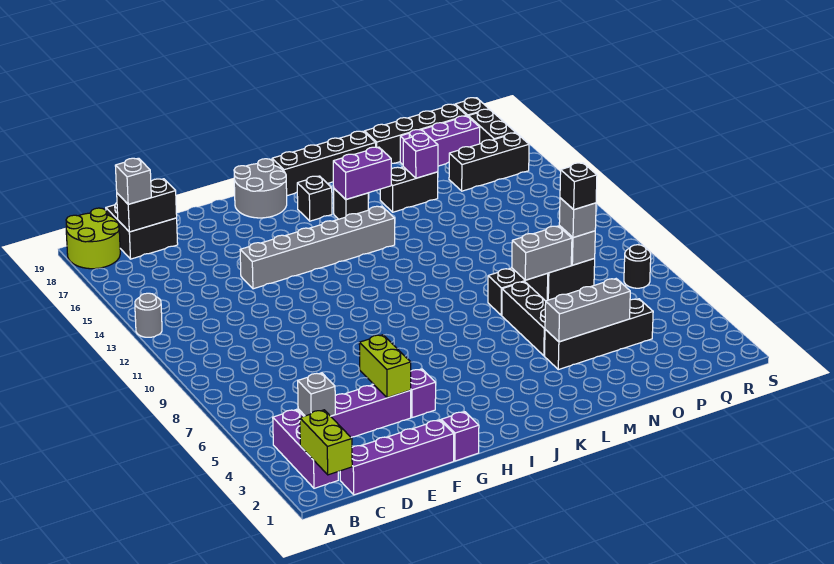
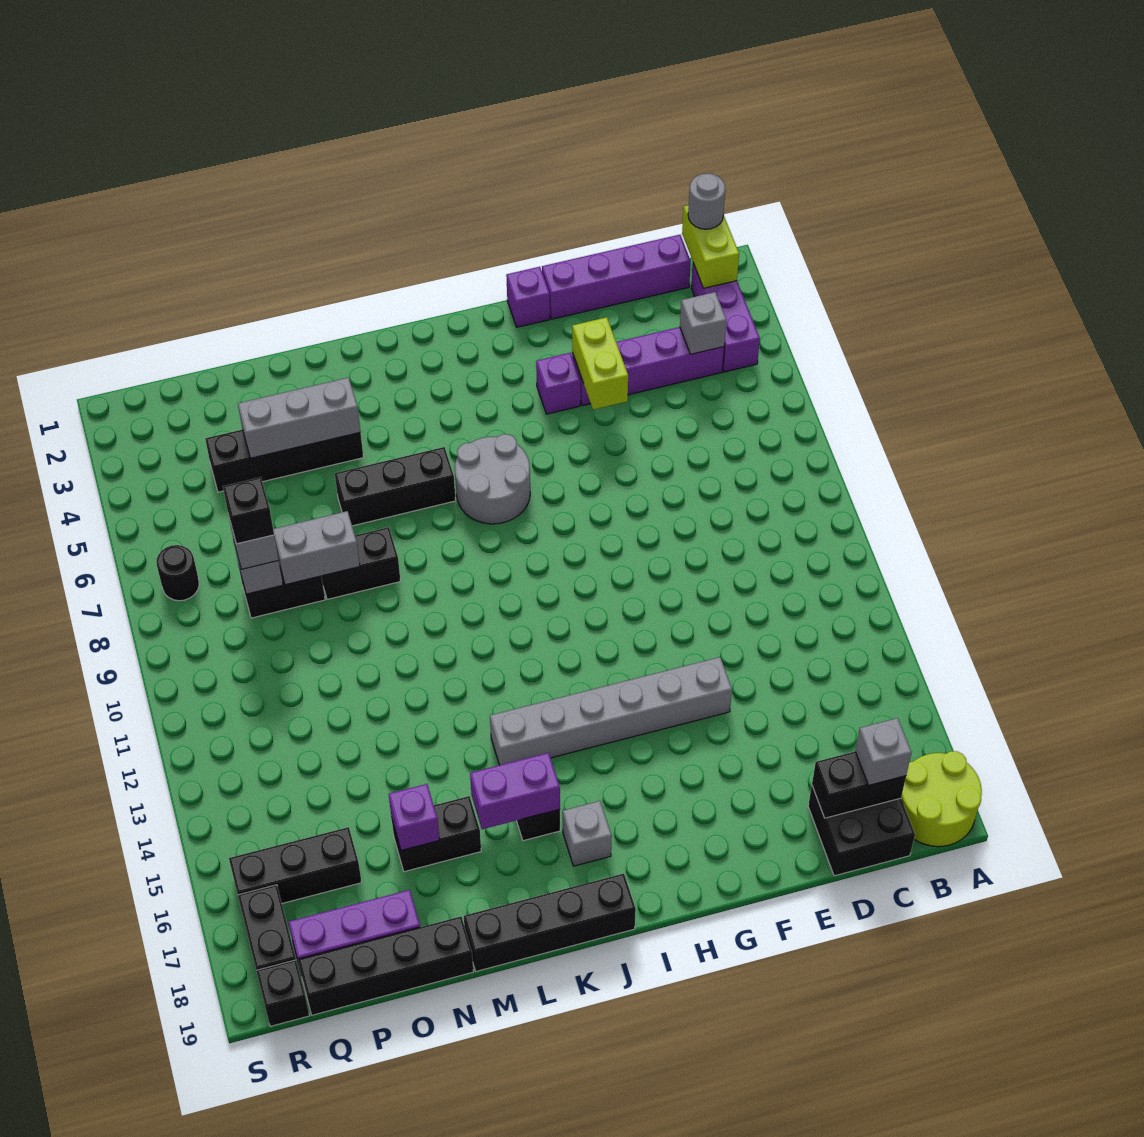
grey round brick A13 level 1 -> grey round brick B1 level 3
grey round brick H18:I19 level 1 -> grey round brick I6:J7 level 1
black brick J17 level 1 -> grey brick J17 level 1
black brick M5:M7 level 1 -> black brick K6:M6 level 1

